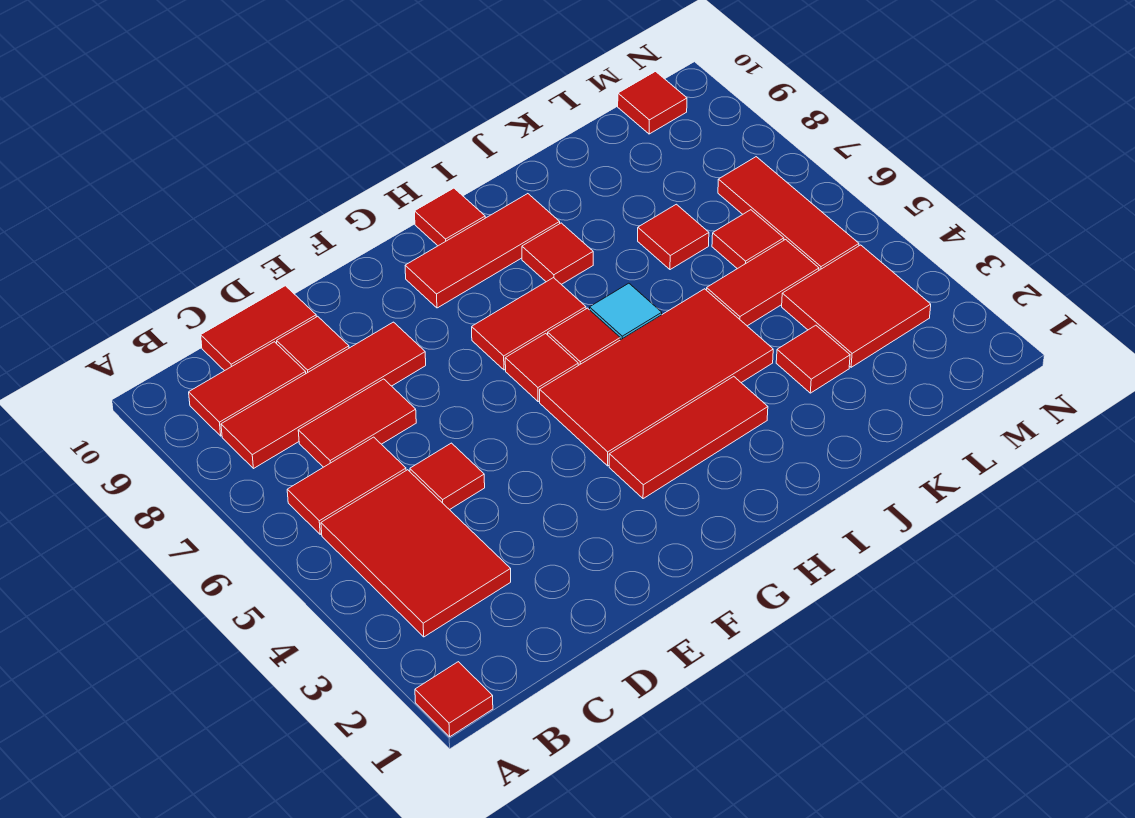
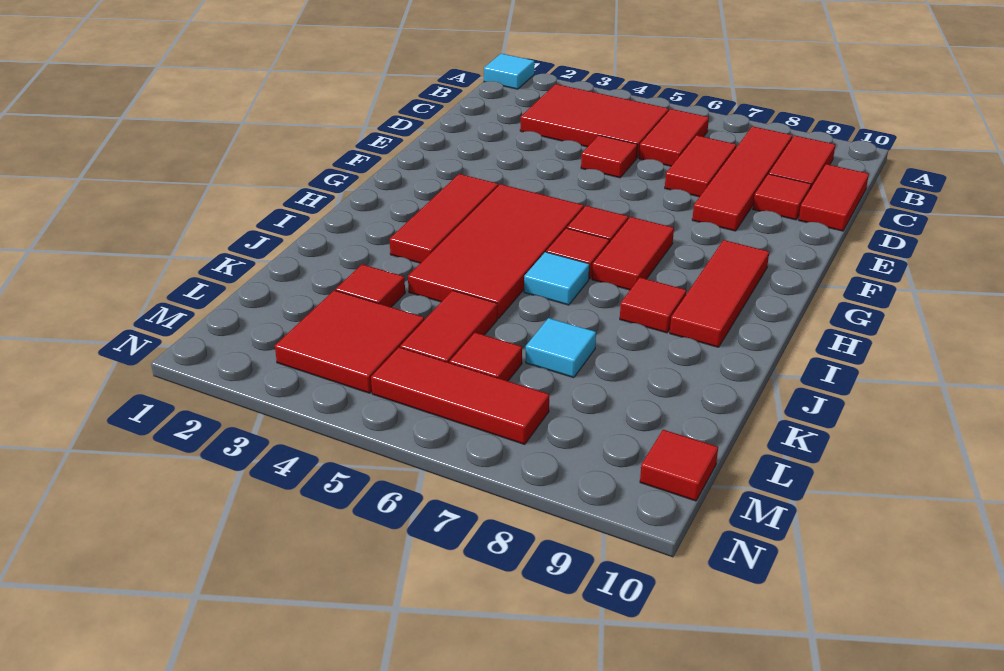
red tile A1 level 1 -> cyan tile A1 level 1
red tile H10 level 1 -> none
red tile K7 level 1 -> cyan tile K7 level 1

